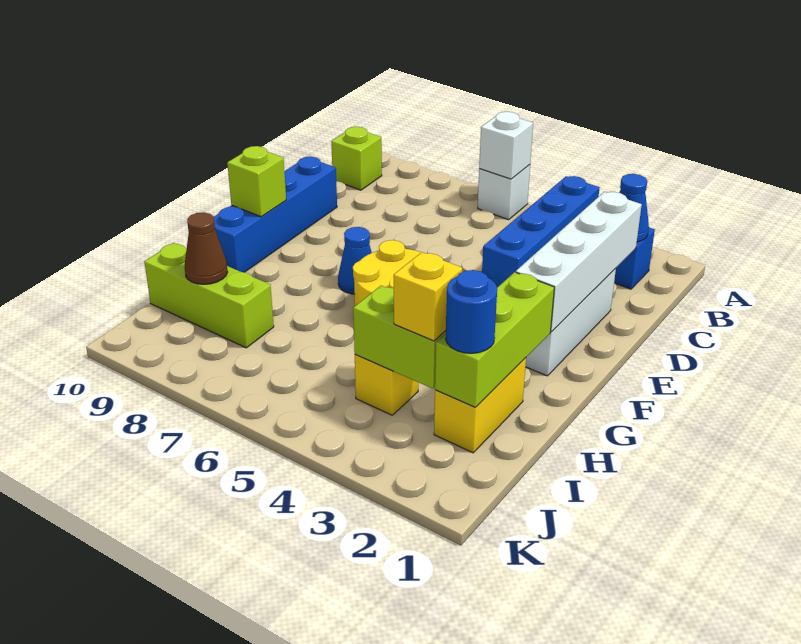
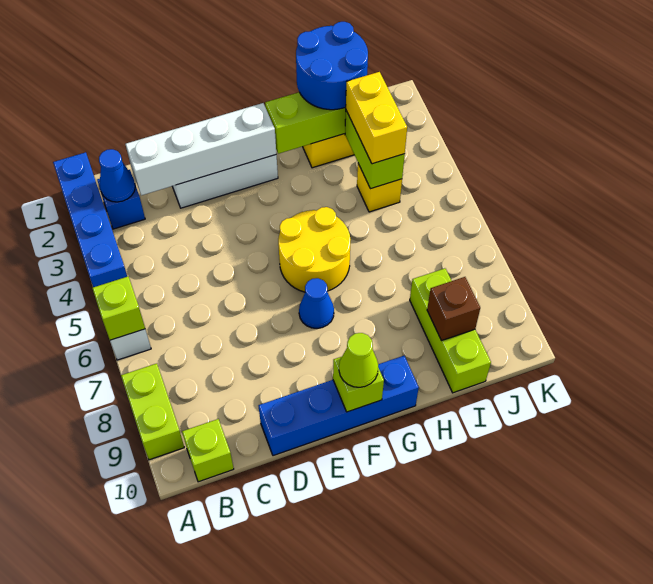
blue brick A4:D4 level 1 -> blue brick A1:A4 level 1
white brick A6 level 2 -> lime brick A6 level 2
none -> lime brick A8:A9 level 1
none -> lime cone F10 level 3
blue round brick I2 level 3 -> blue round brick H1:I2 level 3
yellow brick I3 level 3 -> yellow brick I3:I4 level 3
brown cone I9 level 2 -> brown brick I9 level 2

